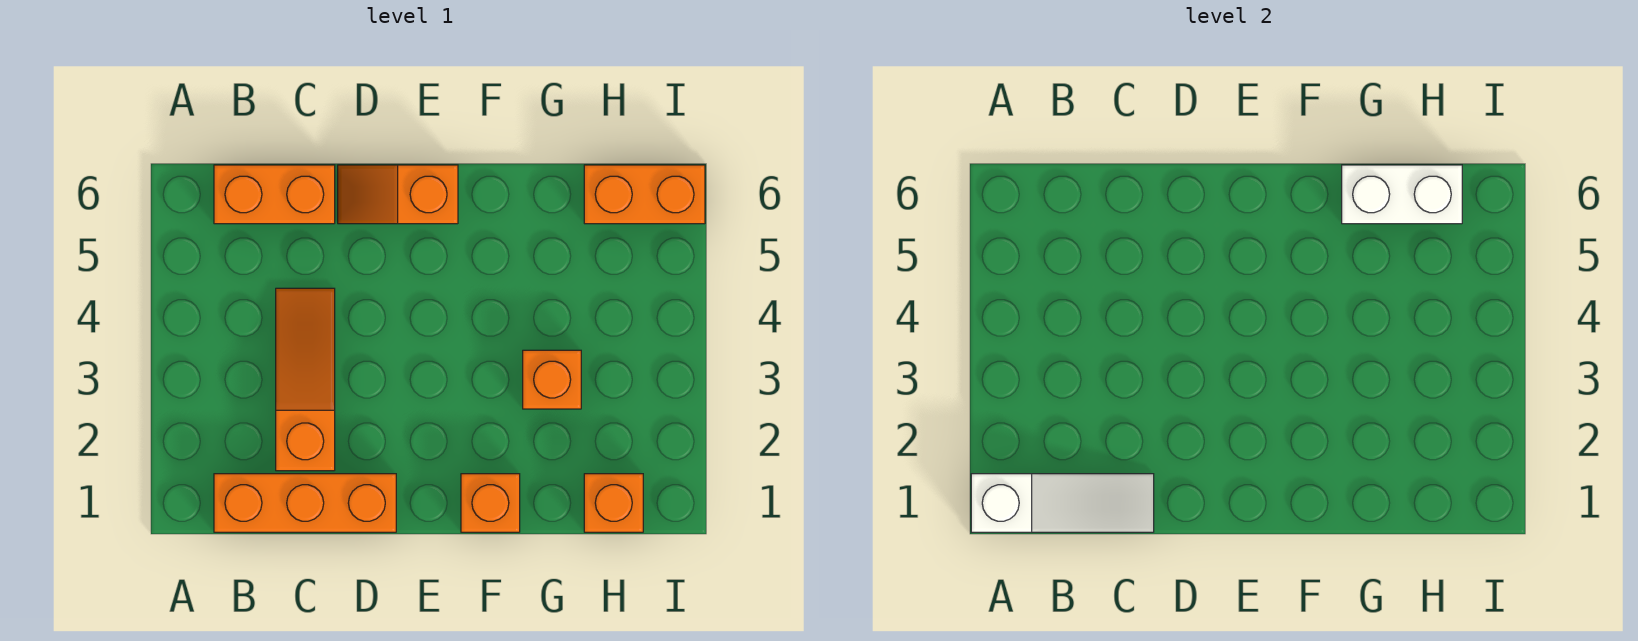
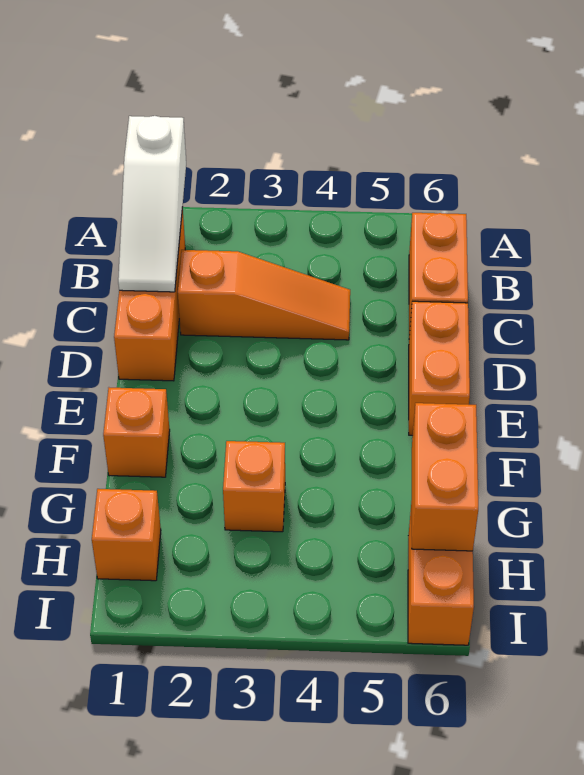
orange slope D6:E6 level 1 top E -> orange brick D6:E6 level 1
white brick G6:H6 level 2 -> orange brick G6:H6 level 2

